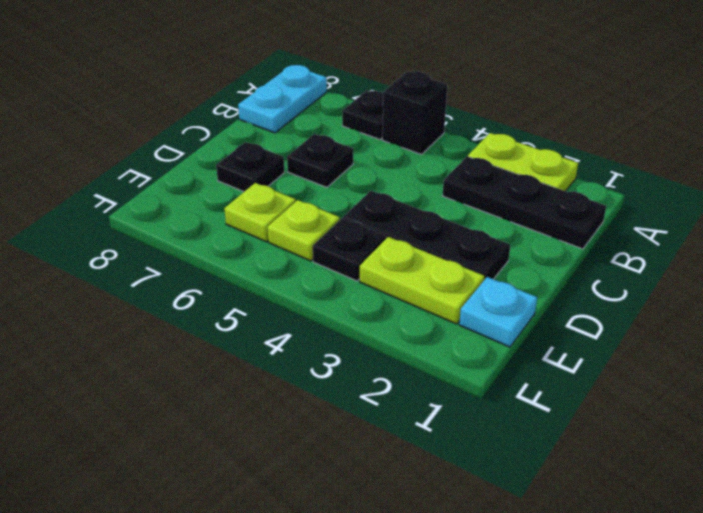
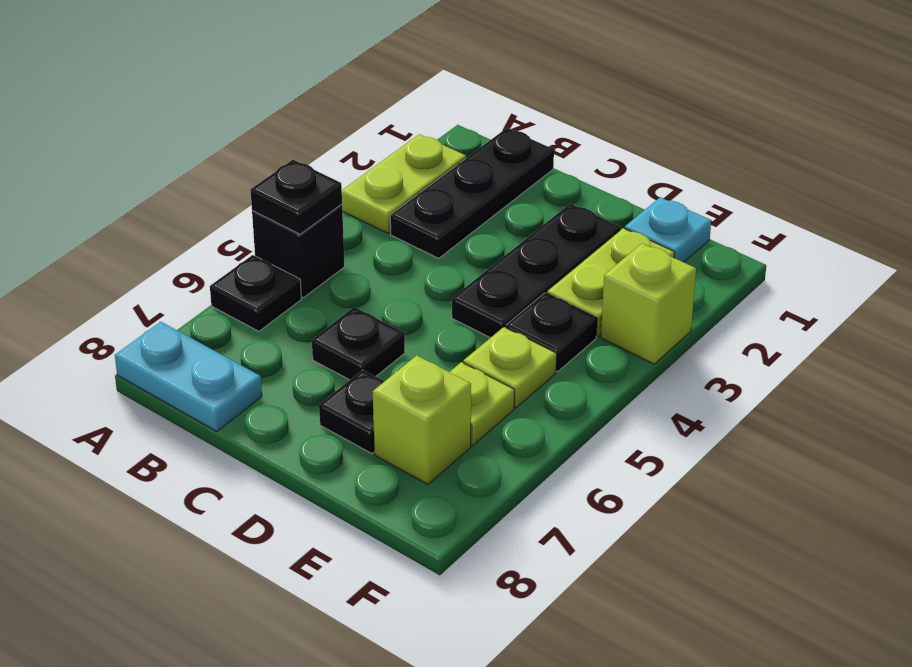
none -> black plate A5 level 2
none -> lime brick E7 level 1
none -> lime brick F3 level 1

